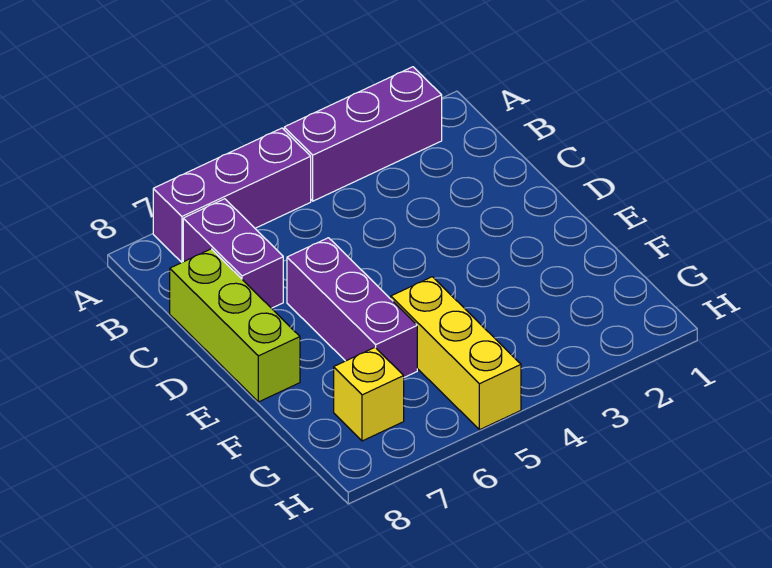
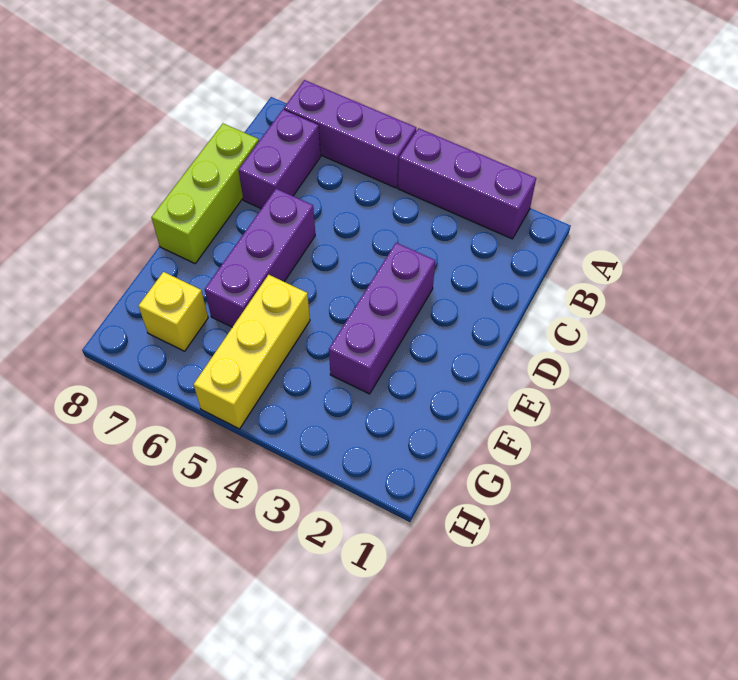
none -> purple brick D3:F3 level 1

